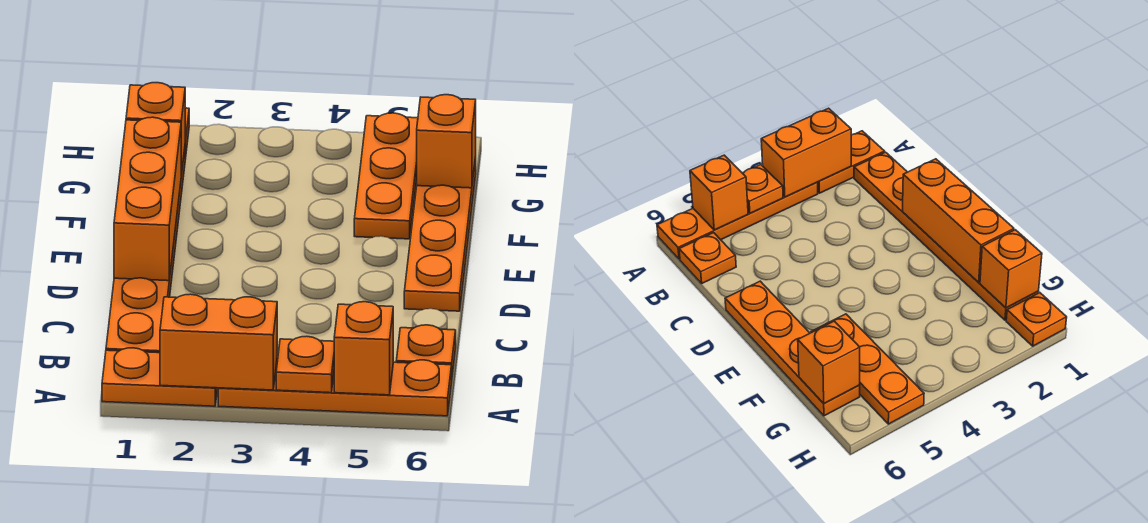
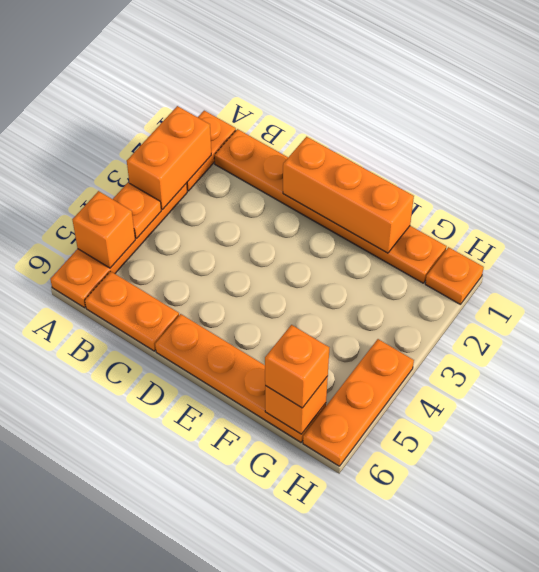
orange plate B6 level 1 -> orange plate B6:C6 level 1
orange plate F5:H5 level 1 -> orange plate H4:H6 level 1
orange brick G1 level 2 -> orange brick G6 level 3

